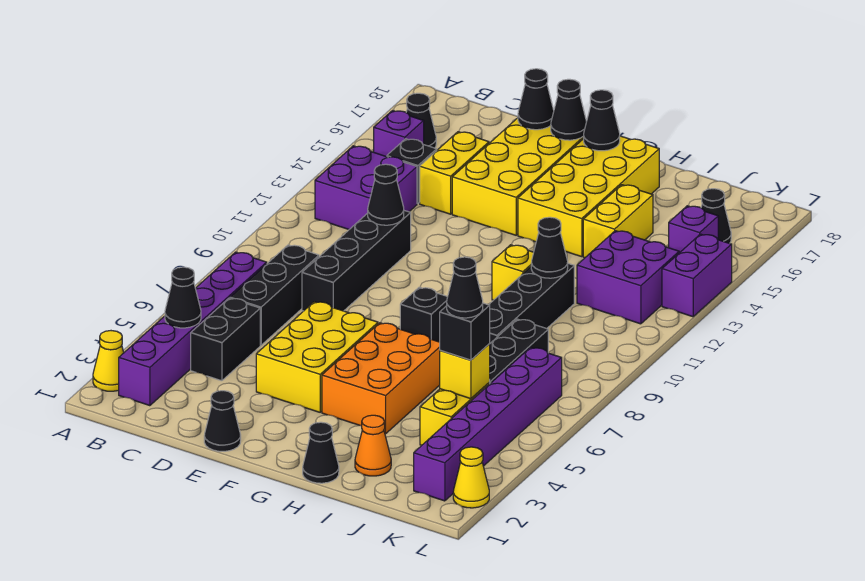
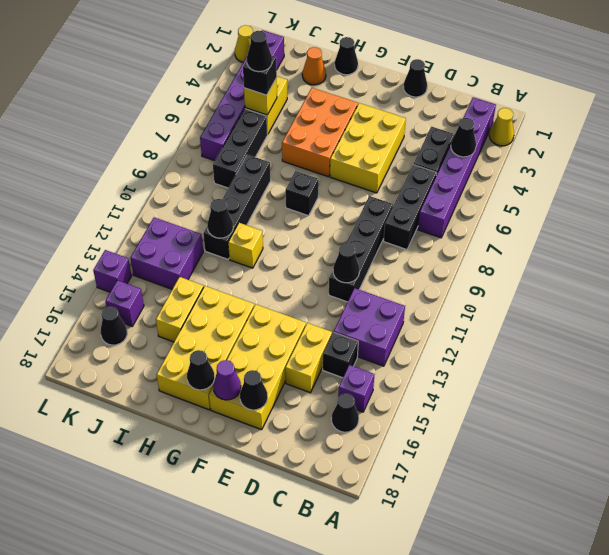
black cone F17 level 2 -> purple cone F17 level 2
purple brick L13:L14 level 1 -> purple brick L14 level 1

